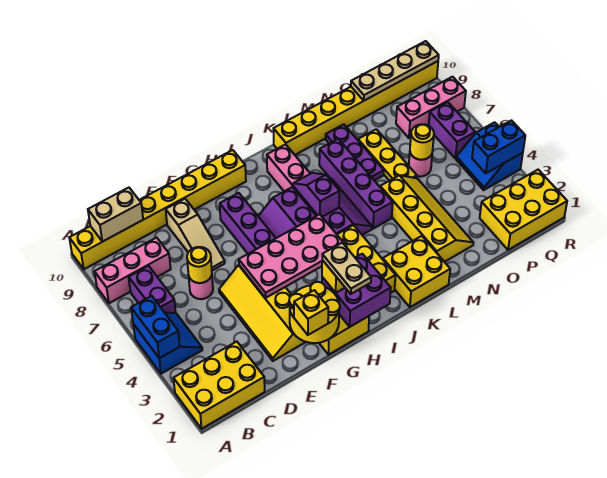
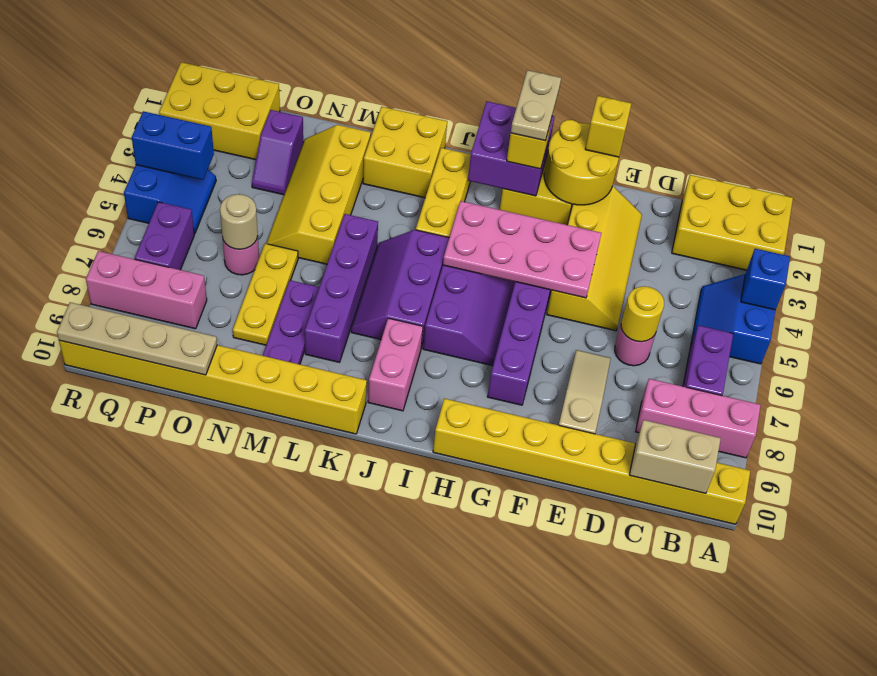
blue brick A4:A5 level 2 -> blue brick A4 level 2
purple slope J6:J7 level 2 top 6 -> purple slope O2:O3 level 1 top 2
yellow round brick O6 level 2 -> tan round brick O6 level 2

